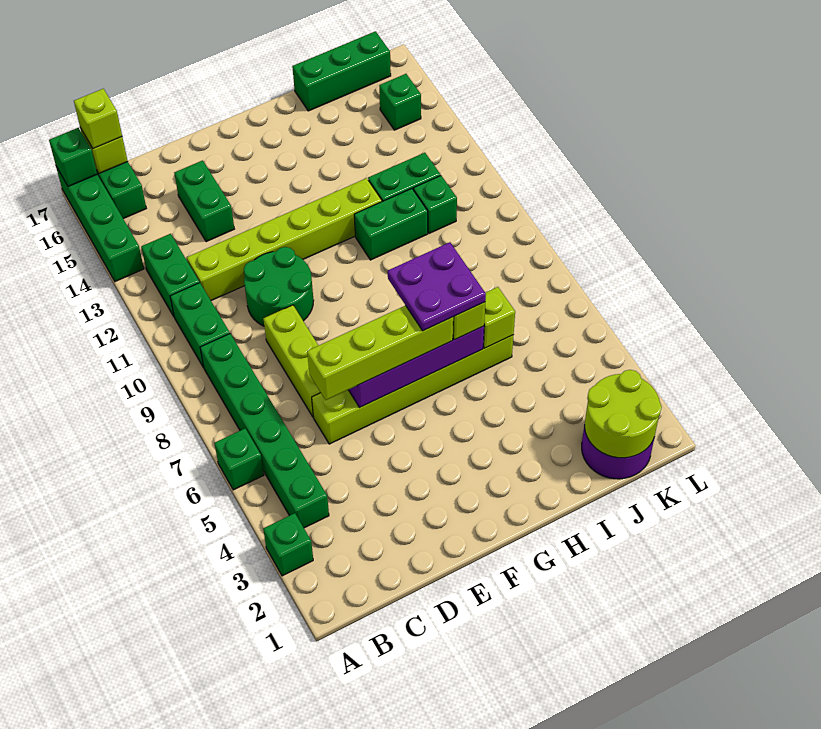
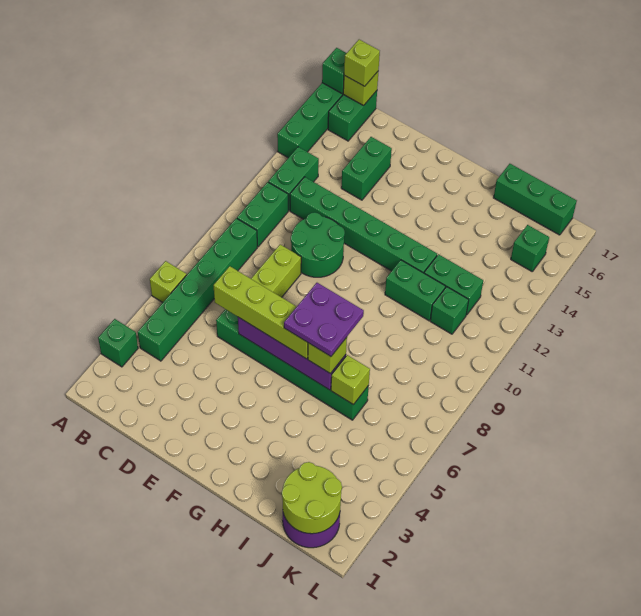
green brick A6 level 1 -> lime brick A6 level 1
lime brick C12:H12 level 1 -> green brick C12:H12 level 1
lime brick D6:I6 level 1 -> green brick D6:I6 level 1

